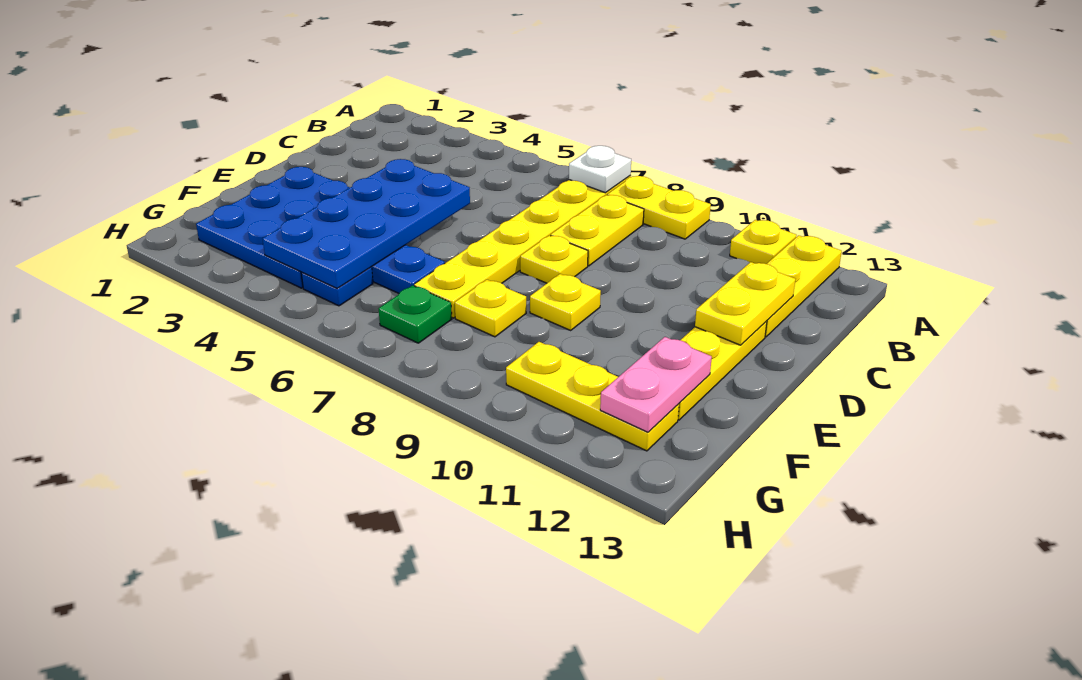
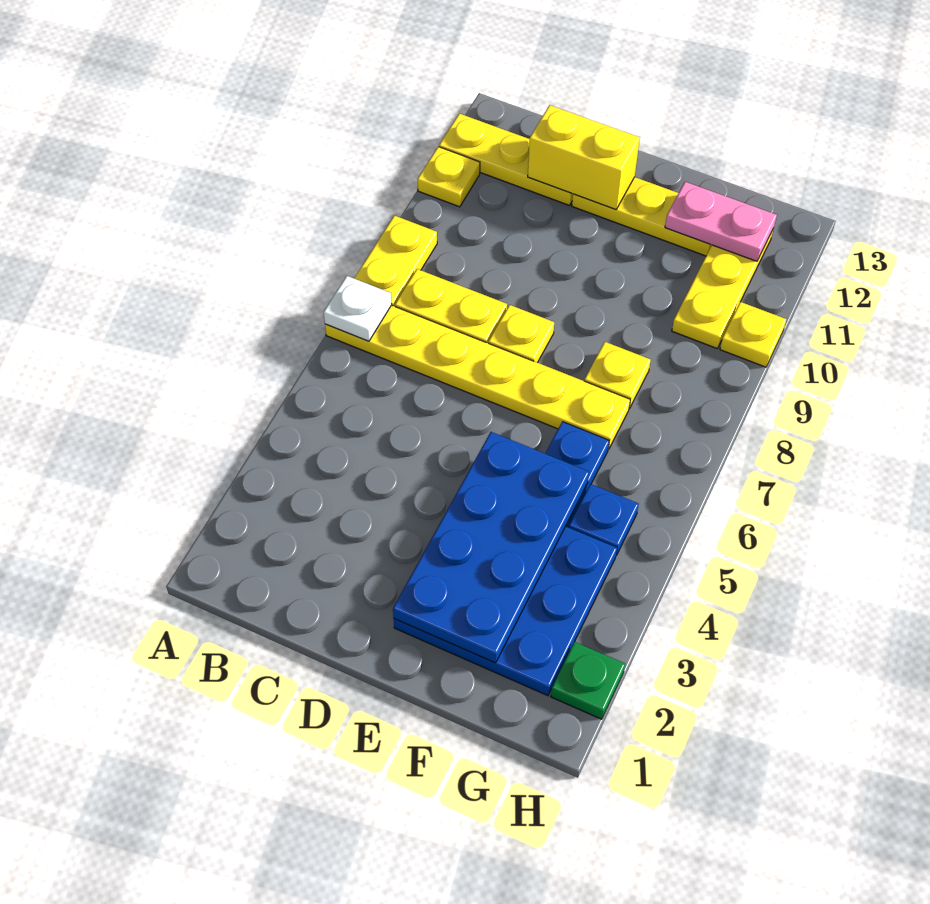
yellow plate C12:D12 level 2 -> yellow brick C12:D12 level 2
blue plate D4:G5 level 2 -> blue plate E2:F5 level 2
yellow plate E9 level 1 -> yellow plate H10 level 1
green plate G7 level 1 -> green plate H2 level 1

